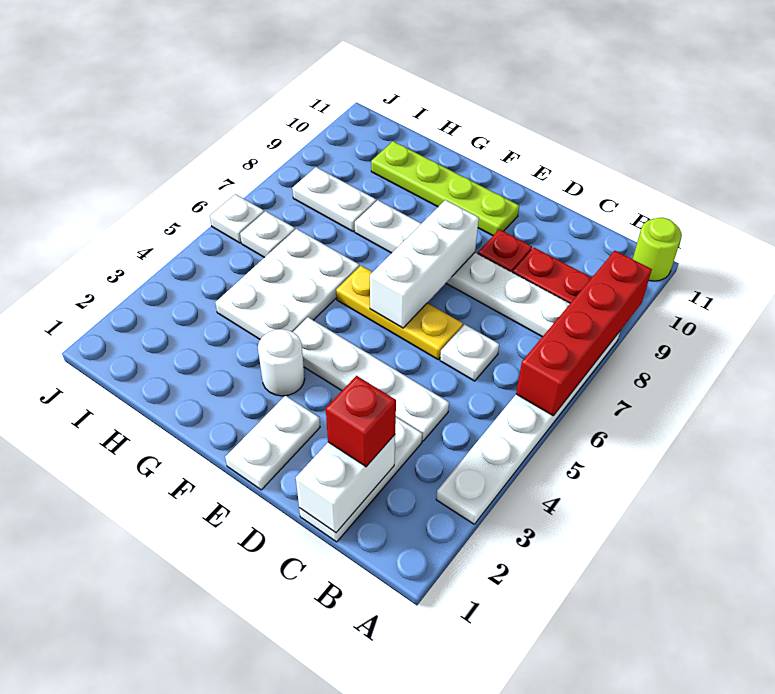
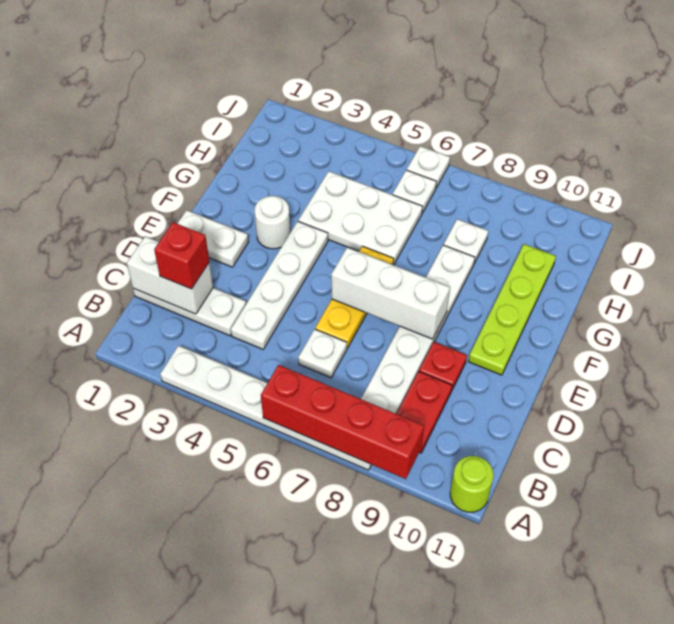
white plate H8:I8 level 1 -> white plate H8 level 1

